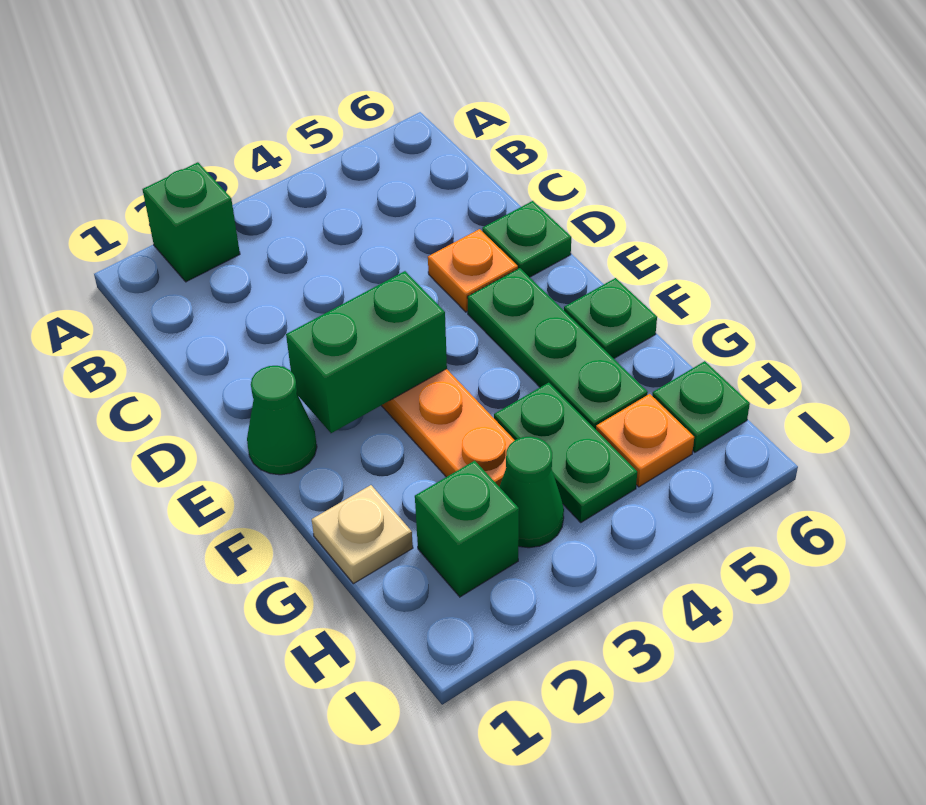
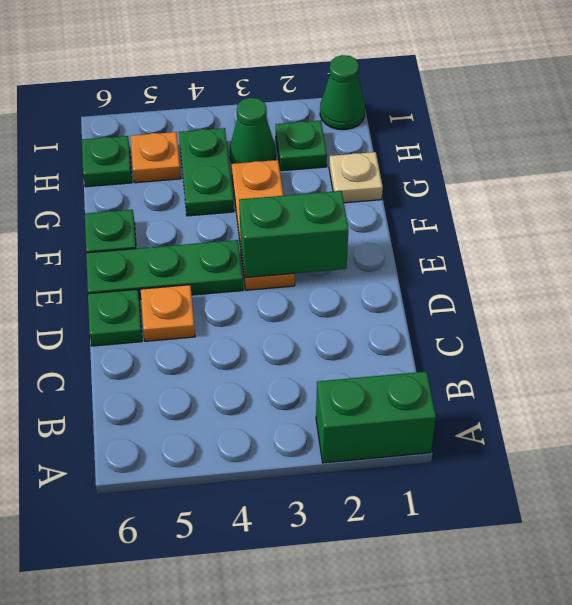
green brick A2 level 1 -> green brick A1:A2 level 1
green cone E1 level 1 -> green cone I1 level 1
green plate E5:G5 level 1 -> green plate E4:E6 level 1
green brick H2 level 1 -> green plate H2 level 1

